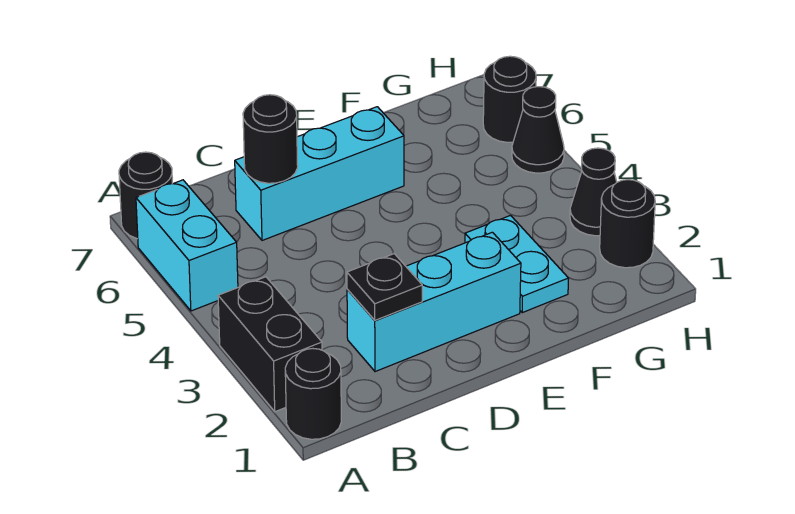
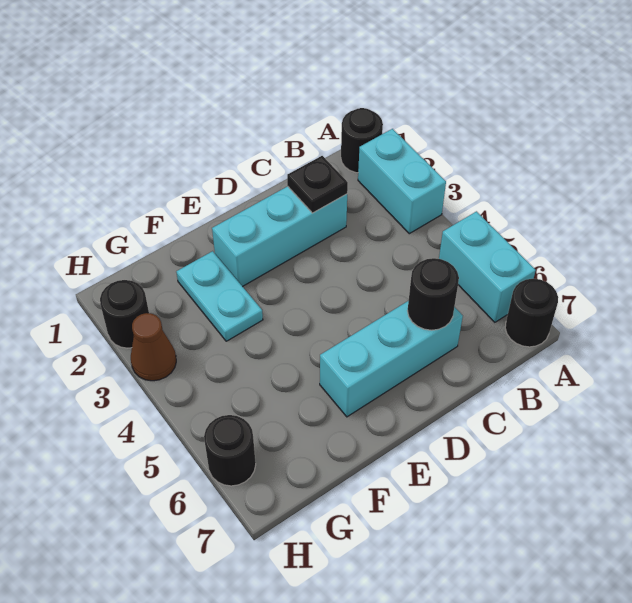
black brick A2:A3 level 1 -> cyan brick A2:A3 level 1
black cone H3 level 1 -> brown cone H3 level 1
black cone H5 level 1 -> none

